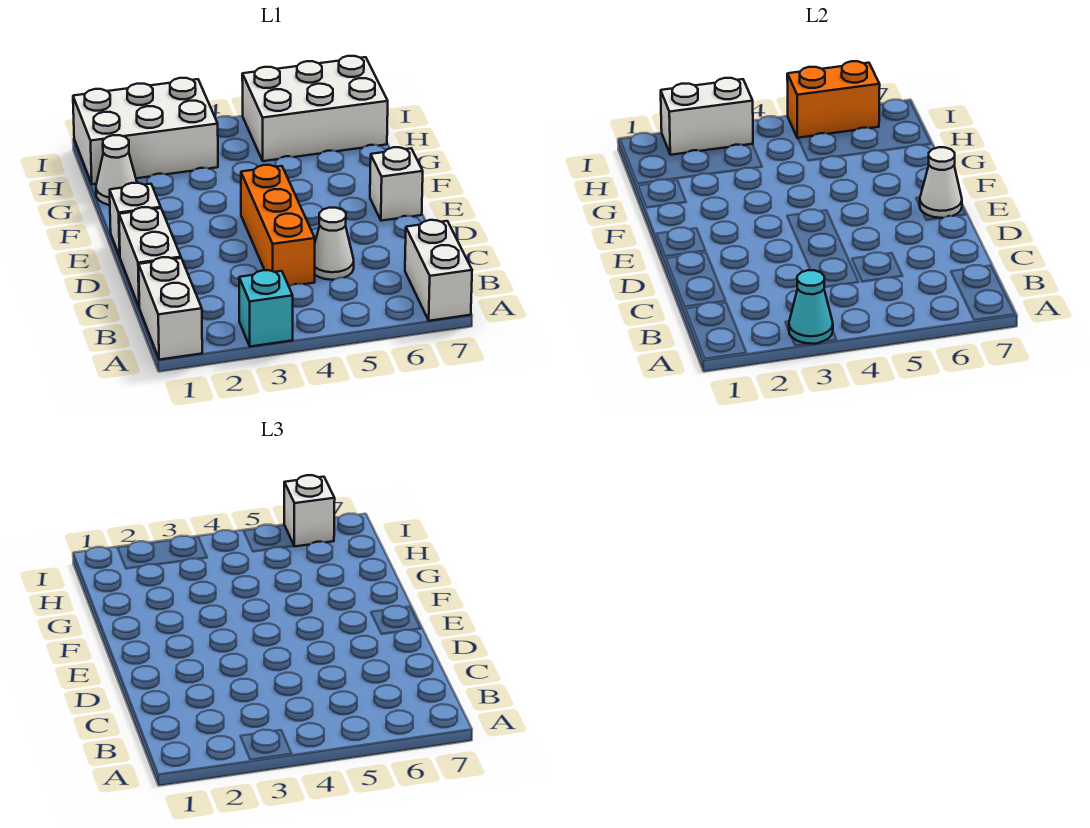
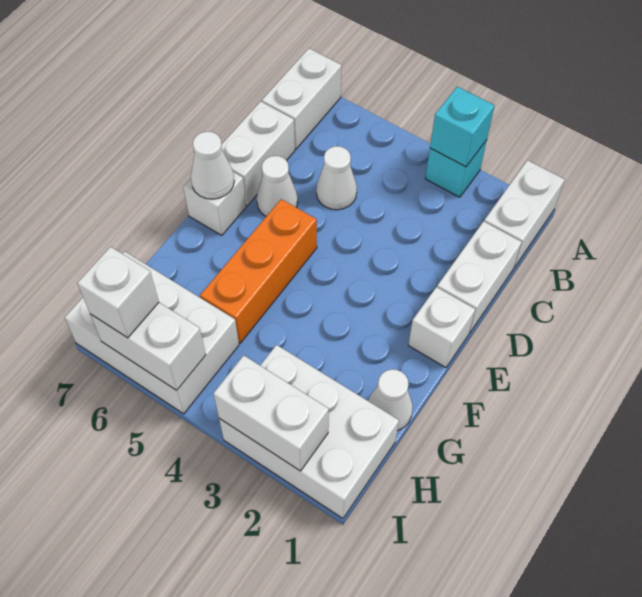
cyan cone A3 level 2 -> cyan brick A3 level 2
orange brick C4:E4 level 1 -> orange brick E5:G5 level 1
none -> white brick C7:D7 level 1
none -> white cone D6 level 1
orange brick I5:I6 level 2 -> white brick I5:I6 level 2

